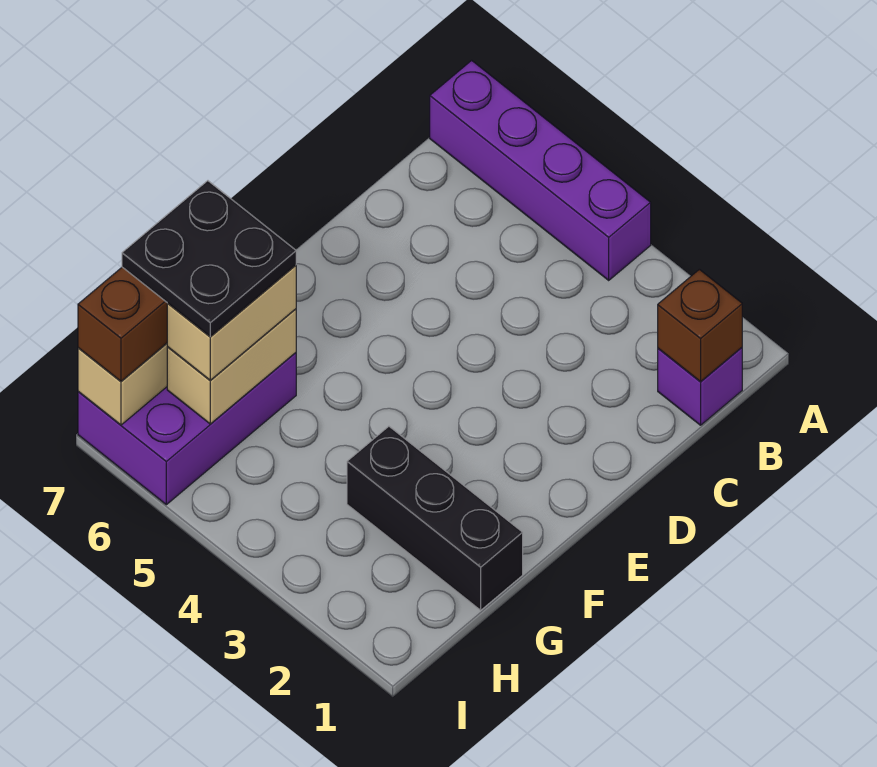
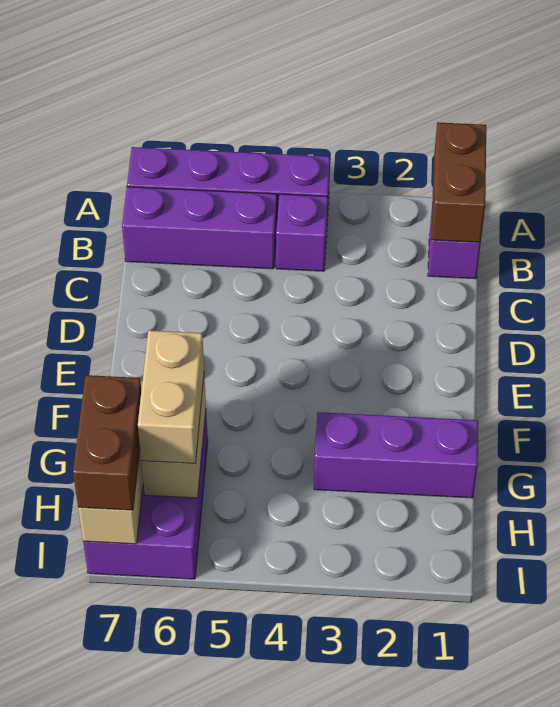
brown brick B1 level 2 -> brown brick A1:B1 level 2
none -> purple brick B4 level 1
none -> purple brick B5:B7 level 1
black brick G1:G3 level 1 -> purple brick G1:G3 level 1
black plate G6:H7 level 4 -> none

